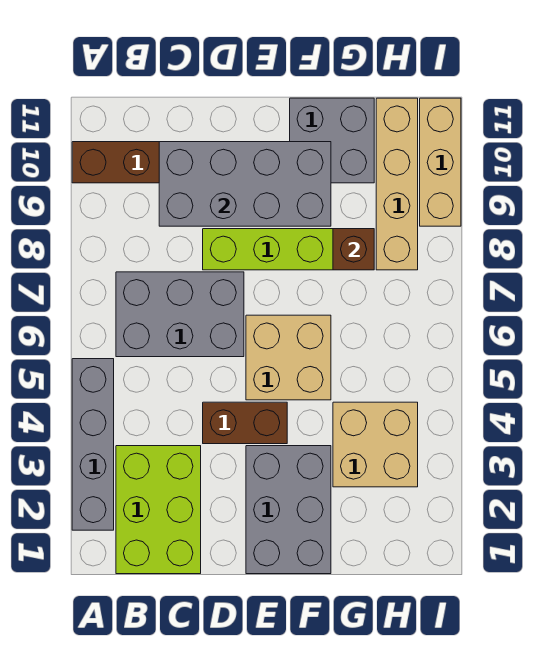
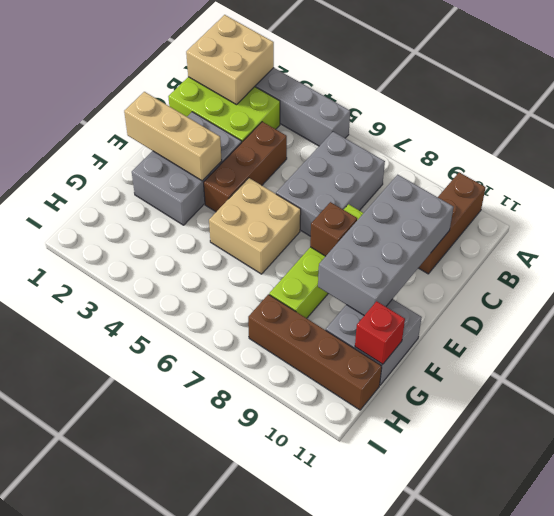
brown brick D4:E4 level 1 -> brown brick C4:E4 level 1
grey brick E1:F3 level 1 -> grey brick D2:F3 level 1
tan brick G3:H4 level 1 -> tan brick A1:B2 level 2
brown brick G8 level 2 -> brown brick E8 level 2
none -> red brick G11 level 2
tan brick H8:H11 level 1 -> brown brick H8:H11 level 1
tan brick I9:I11 level 1 -> tan brick E1:E3 level 2

